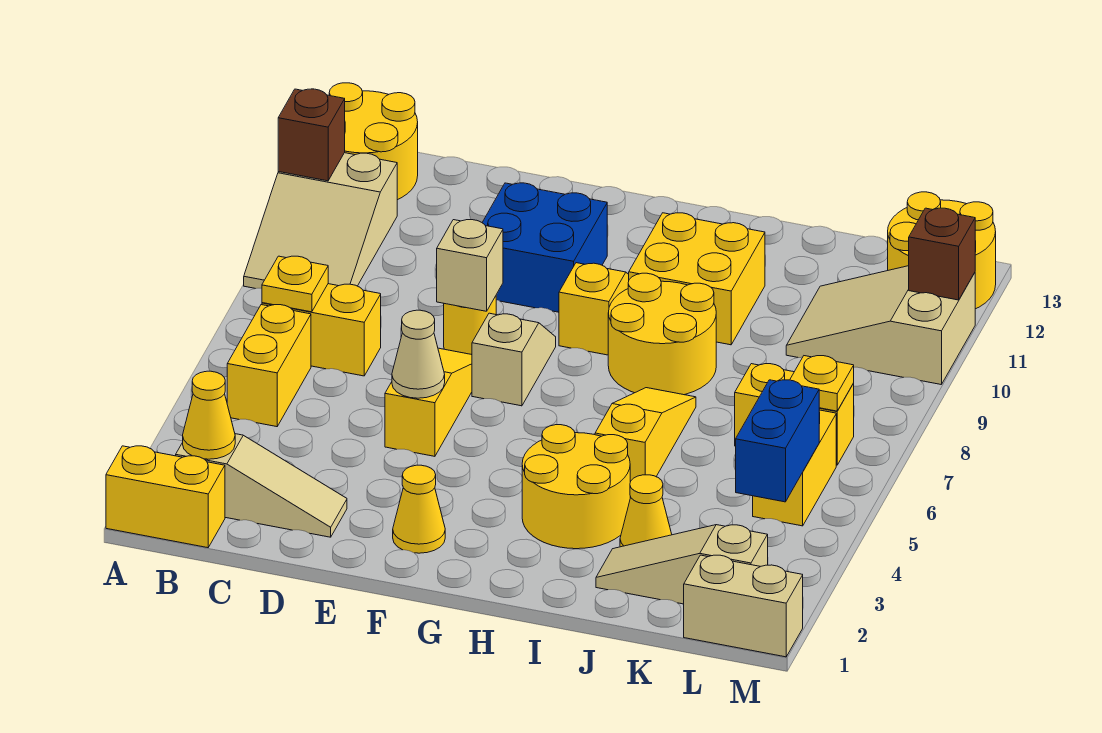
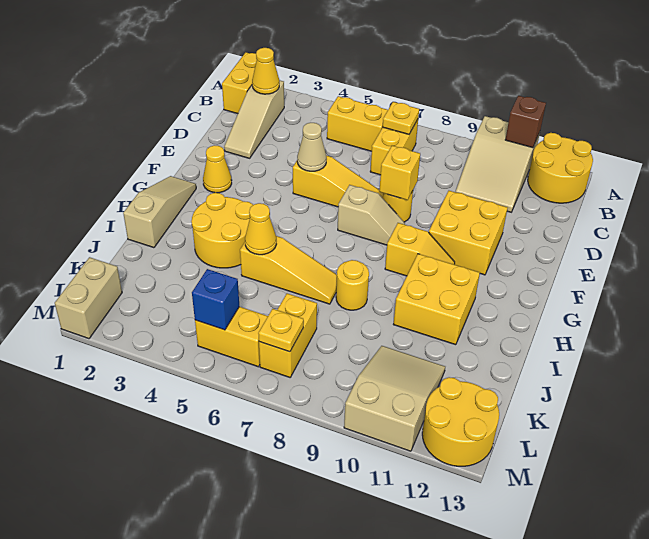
tan slope A9:B11 level 1 top 11 -> tan slope A10:C11 level 1 top A
tan brick E8 level 2 -> yellow brick E8 level 2
blue brick E10:F11 level 1 -> yellow brick E10:F11 level 1
yellow round brick H8:I9 level 1 -> yellow round brick I8 level 1
tan slope J2:L2 level 1 top L -> tan slope G1:I1 level 1 top I
yellow cone J3 level 1 -> yellow cone I5 level 2
blue brick L4:L5 level 2 -> blue brick L5 level 2
brown brick M11 level 2 -> none

